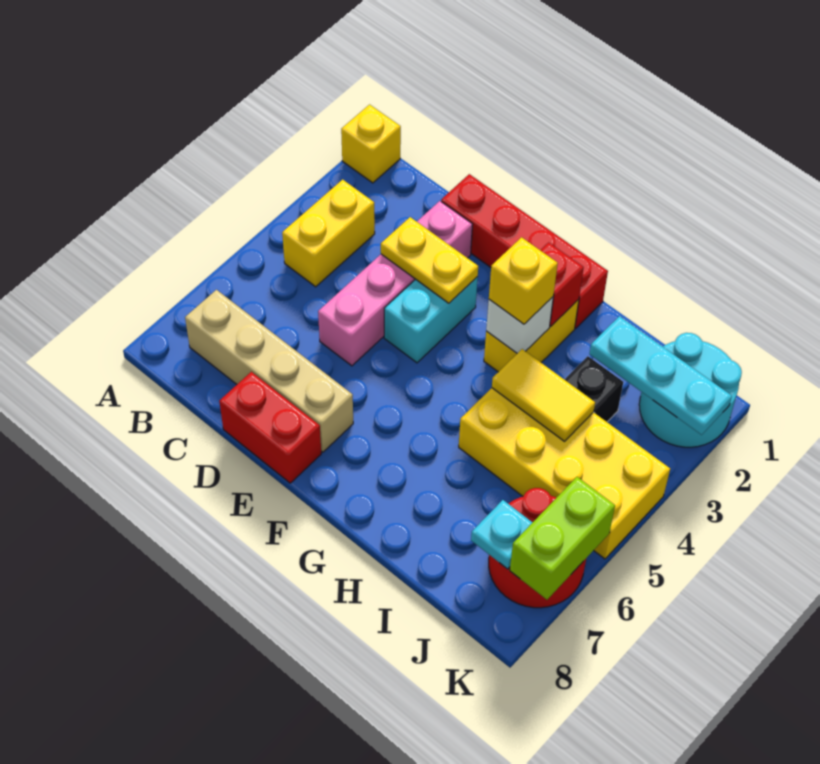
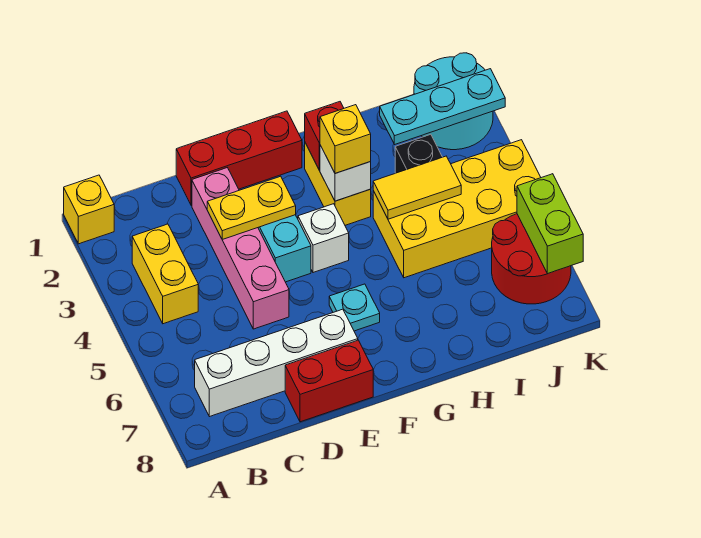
tan brick B7:E7 level 1 -> white brick B7:E7 level 1
red brick D1:G1 level 1 -> red brick D1:F1 level 1
none -> white brick F4 level 1
cyan plate J7 level 2 -> cyan plate F6 level 1

